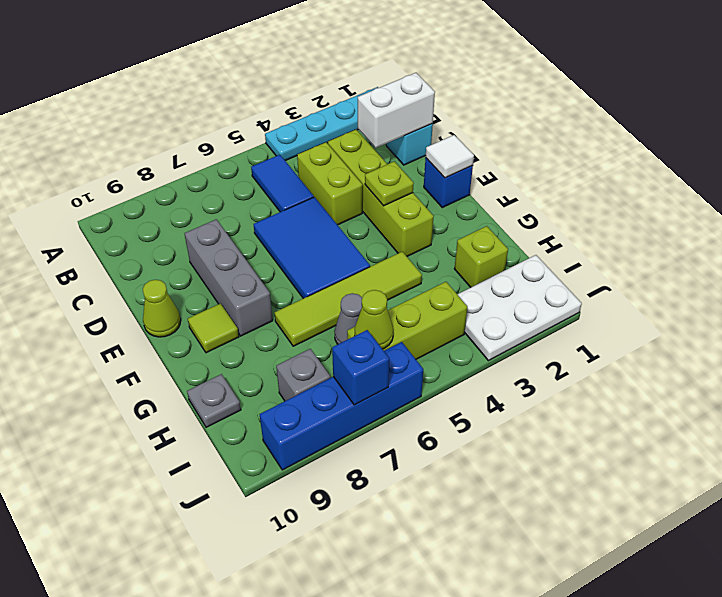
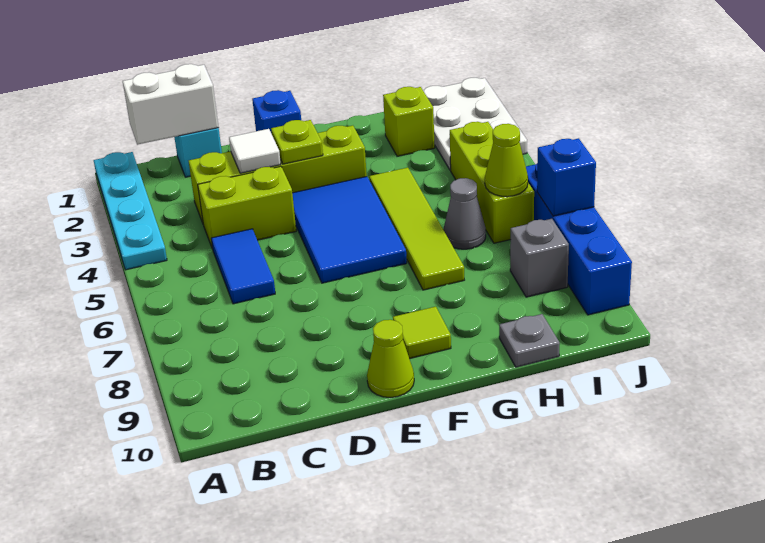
blue tile B5:C5 level 1 -> blue tile C5:C6 level 1
white brick C1:C2 level 2 -> white brick B1:C1 level 2
blue tile D5:F6 level 1 -> blue tile E4:F6 level 1
grey brick D8:F8 level 1 -> none
white tile E1 level 2 -> white tile D3 level 2

